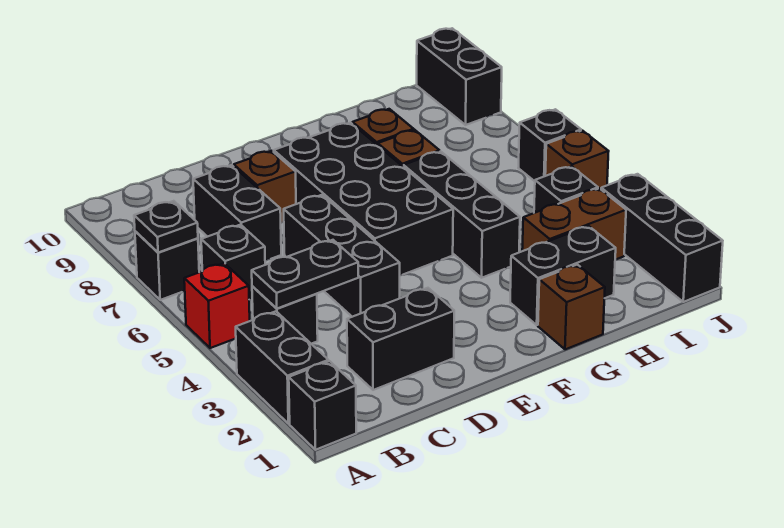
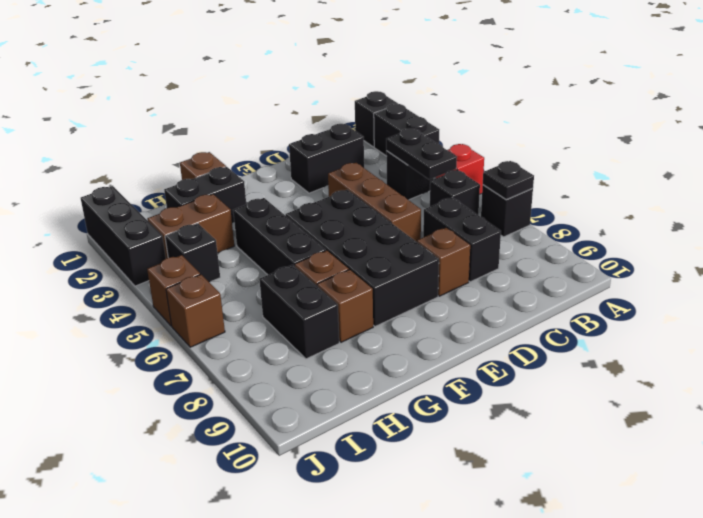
black plate B4:C4 level 2 -> black plate B4:B5 level 2
black brick D4:D6 level 1 -> brown brick D4:D6 level 1
black brick J6 level 1 -> brown brick J6 level 1
black brick J9:J10 level 1 -> black brick H7:H8 level 1

